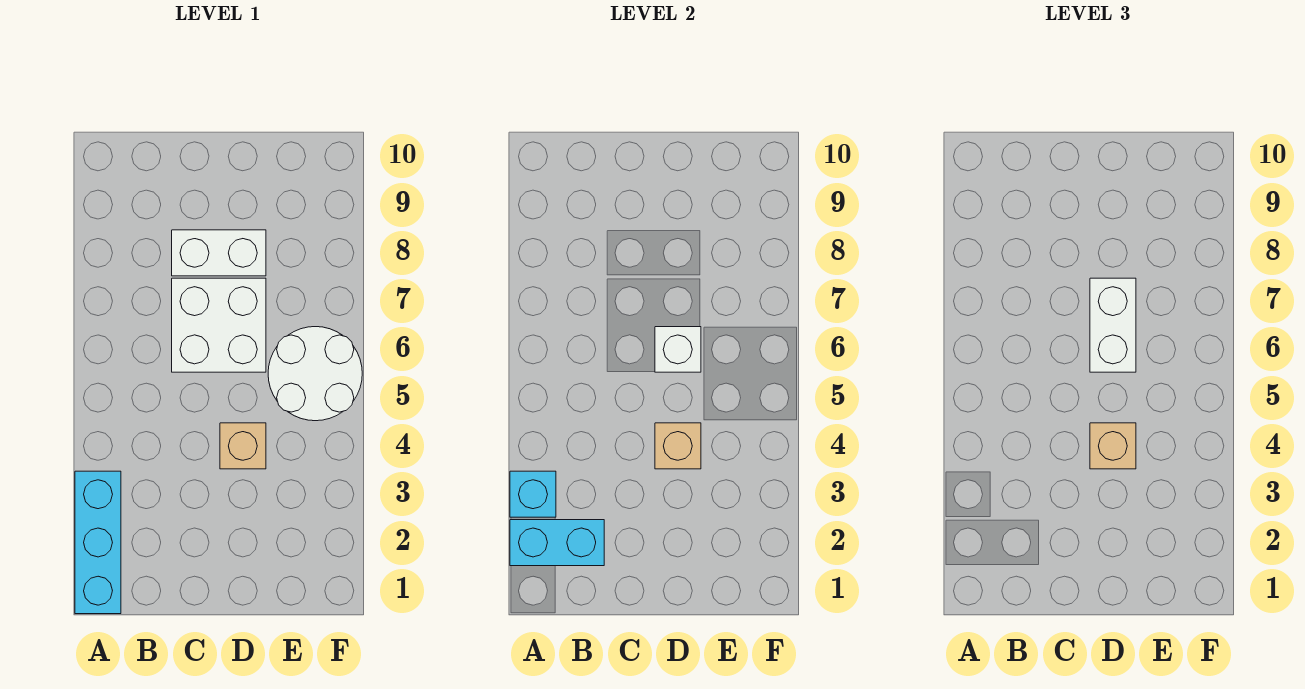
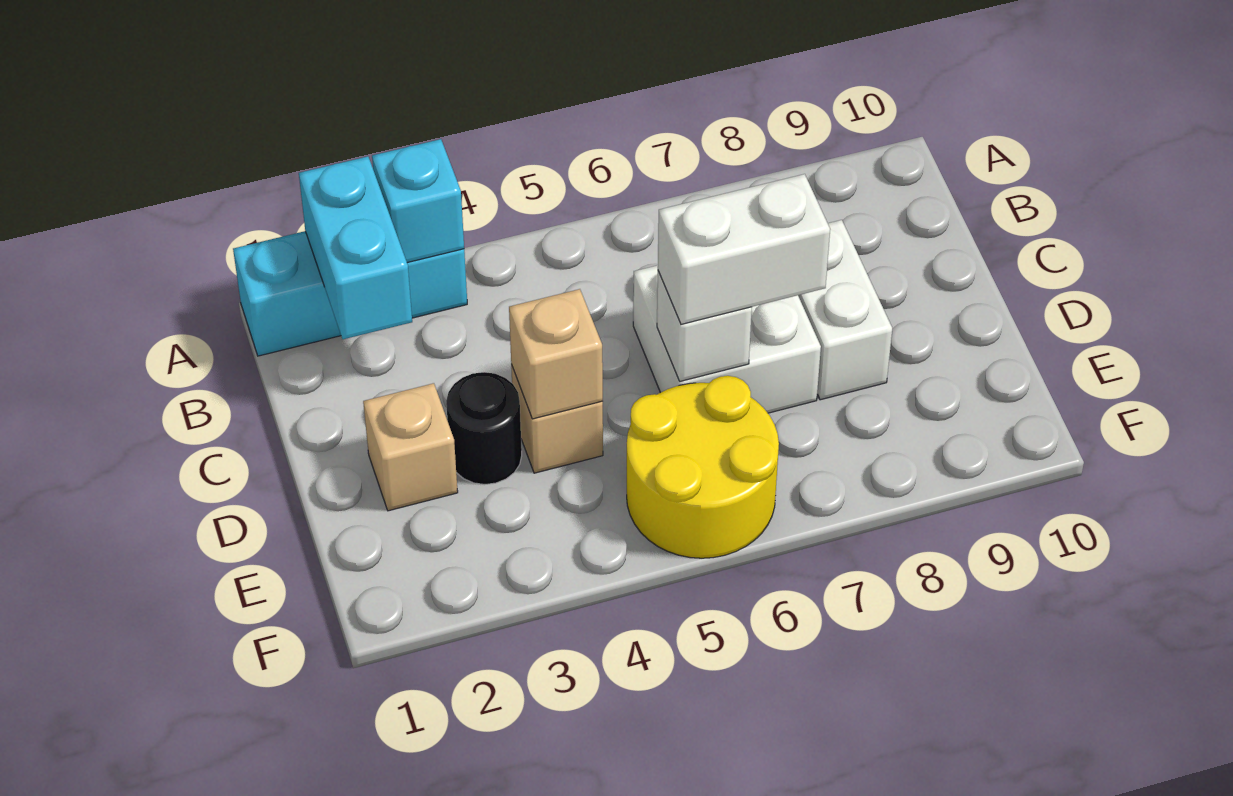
none -> black round brick D3 level 1
tan brick D4 level 3 -> tan brick D2 level 1
white round brick E5:F6 level 1 -> yellow round brick E5:F6 level 1

